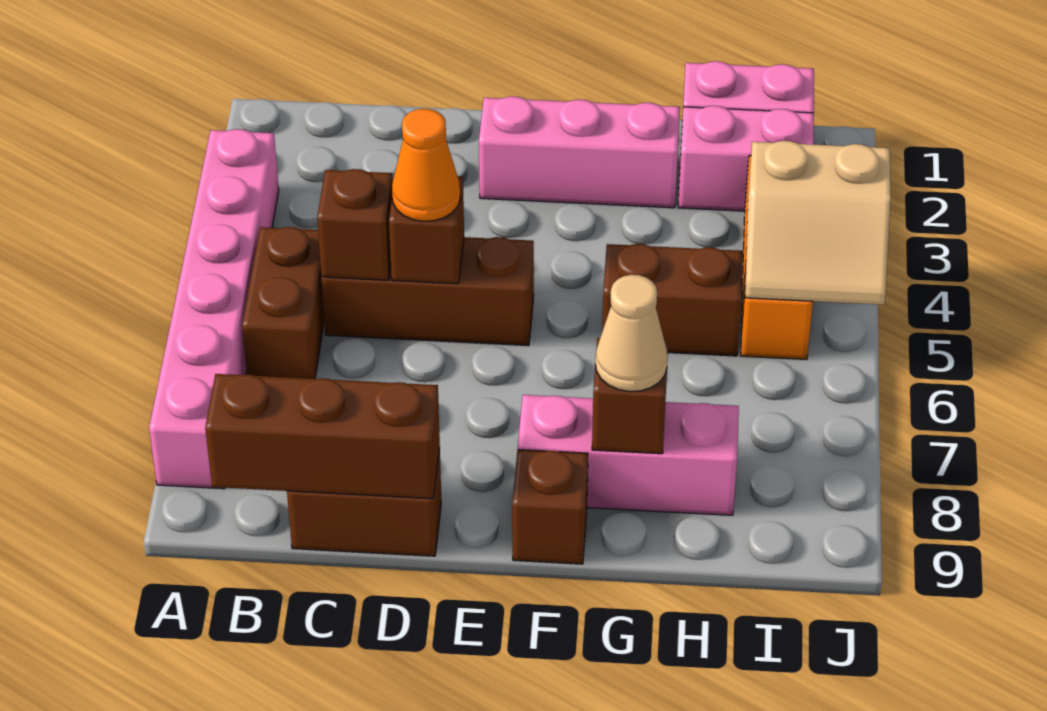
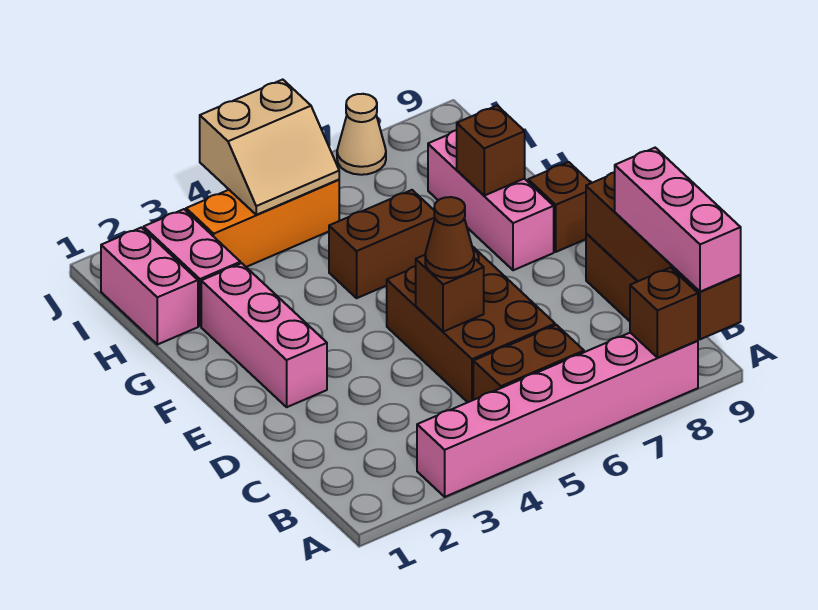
none -> pink brick A9:C9 level 3
brown brick B9:D9 level 2 -> brown brick A9:D9 level 2
brown brick C5:E5 level 1 -> brown brick C5:E6 level 1
brown brick C5 level 2 -> brown brick A8 level 2
orange cone D5 level 3 -> brown cone D5 level 3
brown brick G5:H5 level 1 -> brown brick G5:G6 level 1
tan cone G8 level 3 -> tan cone J7 level 1
tan slope I4:J5 level 2 top 4 -> tan slope I4:J5 level 2 top J

